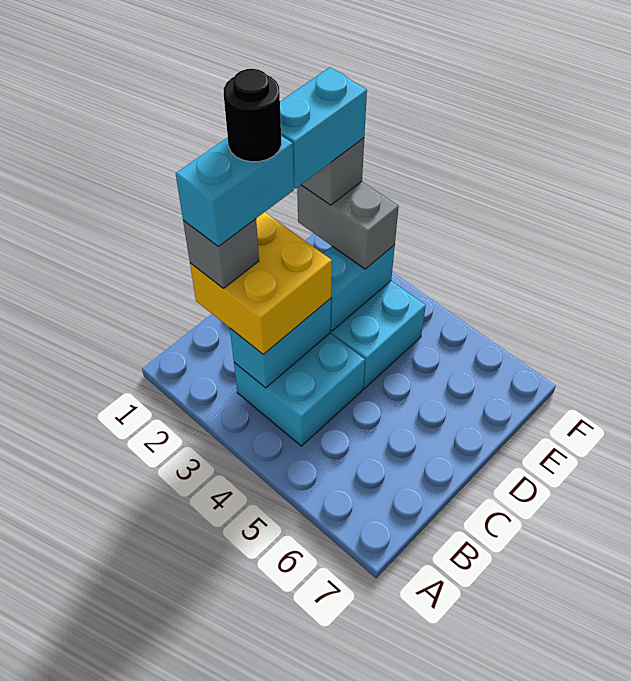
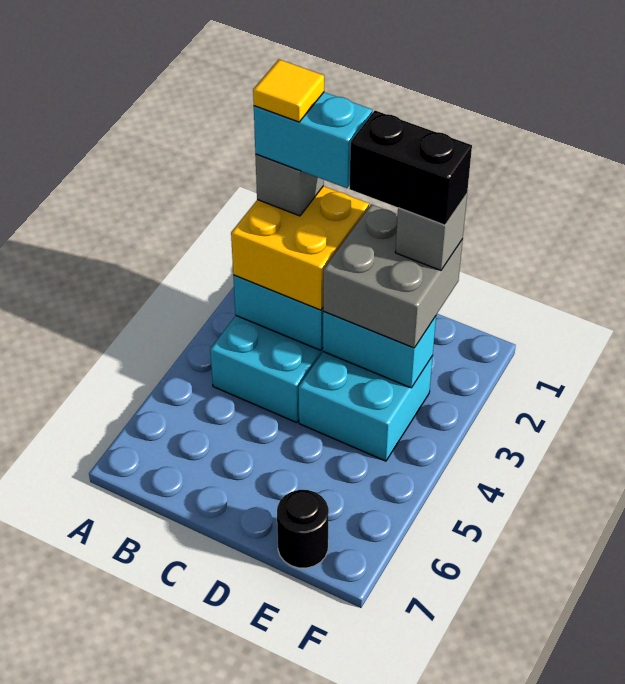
none -> yellow tile B2 level 6
black round brick C2 level 6 -> black round brick E7 level 1
cyan brick D2:E2 level 5 -> black brick D2:E2 level 5
grey brick E2:E3 level 3 -> grey brick D2:E3 level 3

